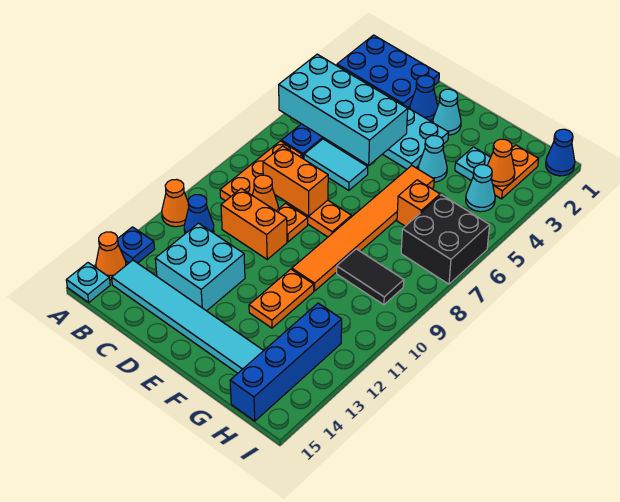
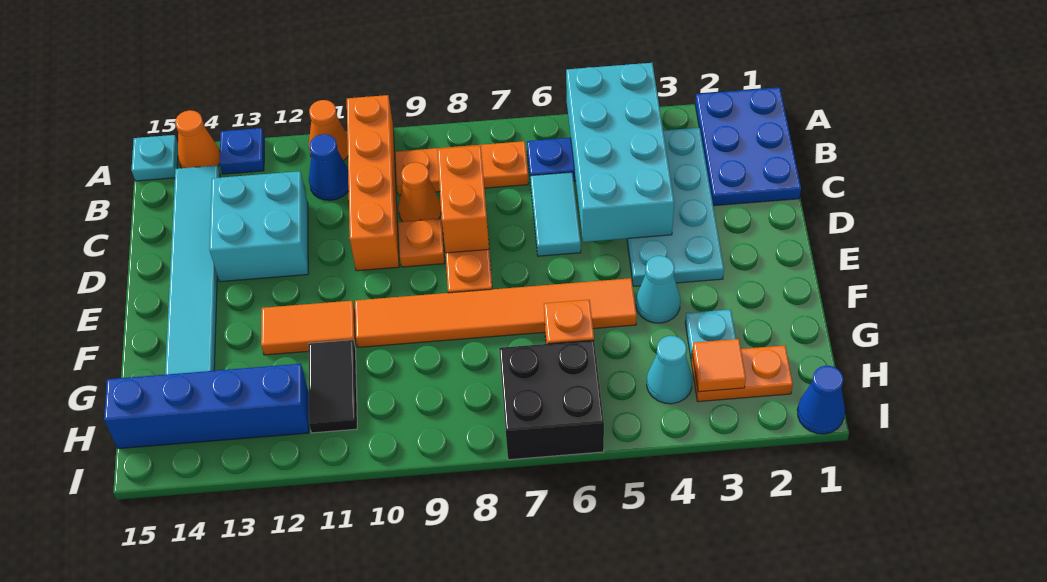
orange brick C10:D10 level 1 -> orange brick A10:D10 level 1
blue cone D2 level 1 -> none
cyan cone E2 level 1 -> none
orange plate F11:F12 level 1 -> orange tile F11:F12 level 1
black tile G9:H9 level 1 -> black tile G11:H11 level 1
orange cone H3 level 2 -> orange tile H3 level 2

